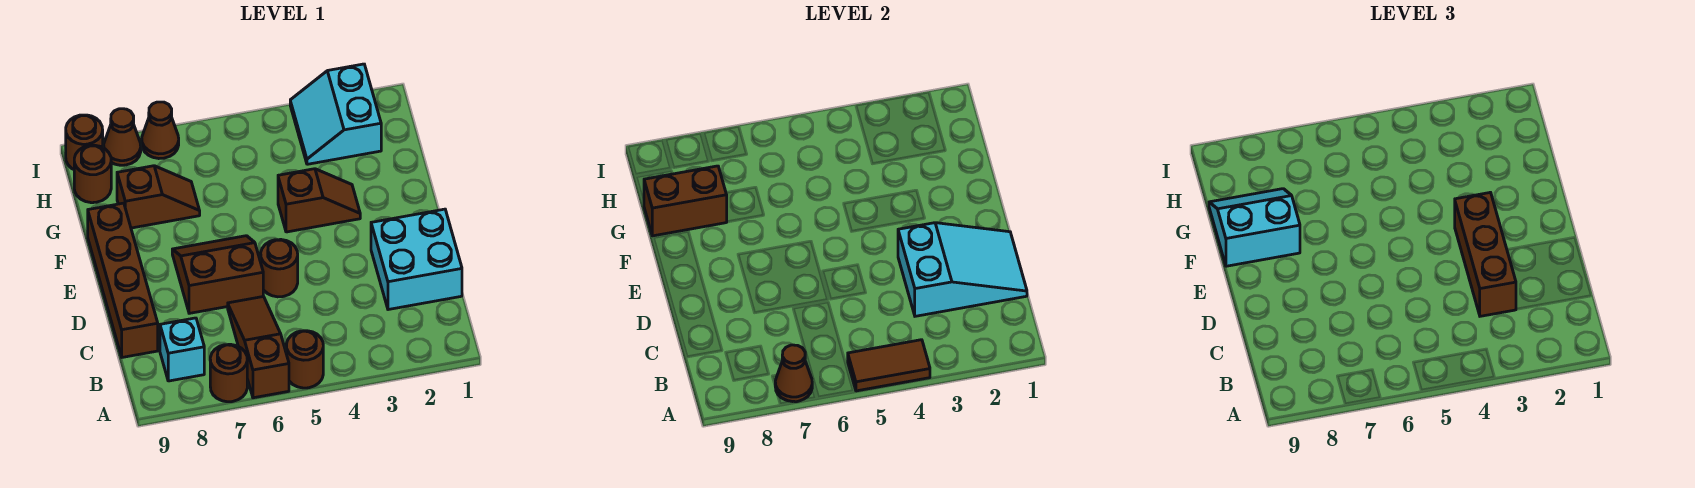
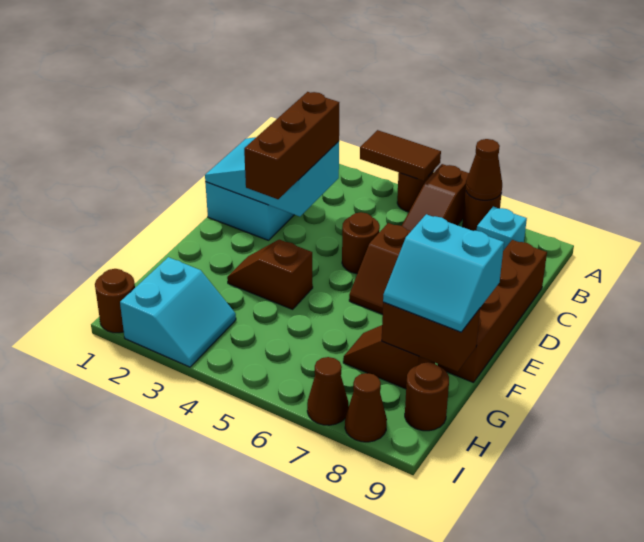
brown round brick I9 level 1 -> brown round brick I1 level 1

